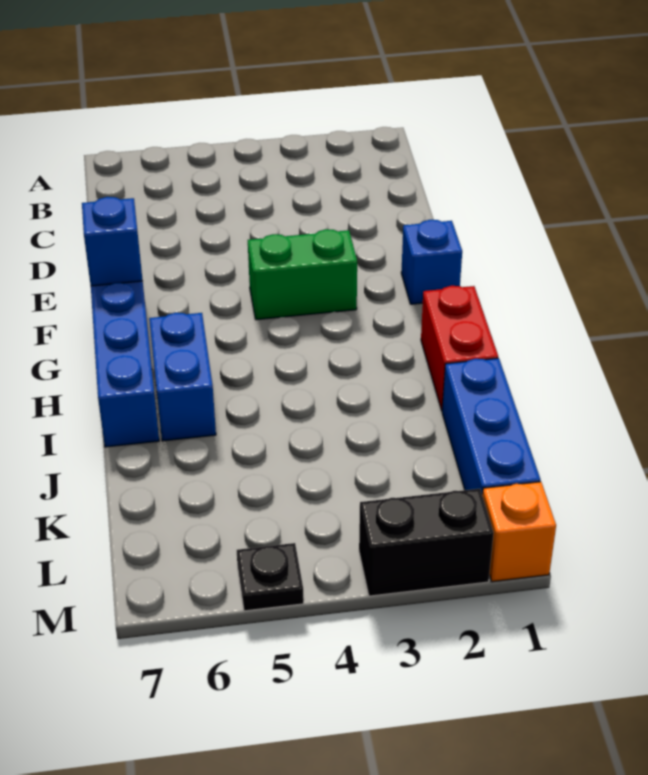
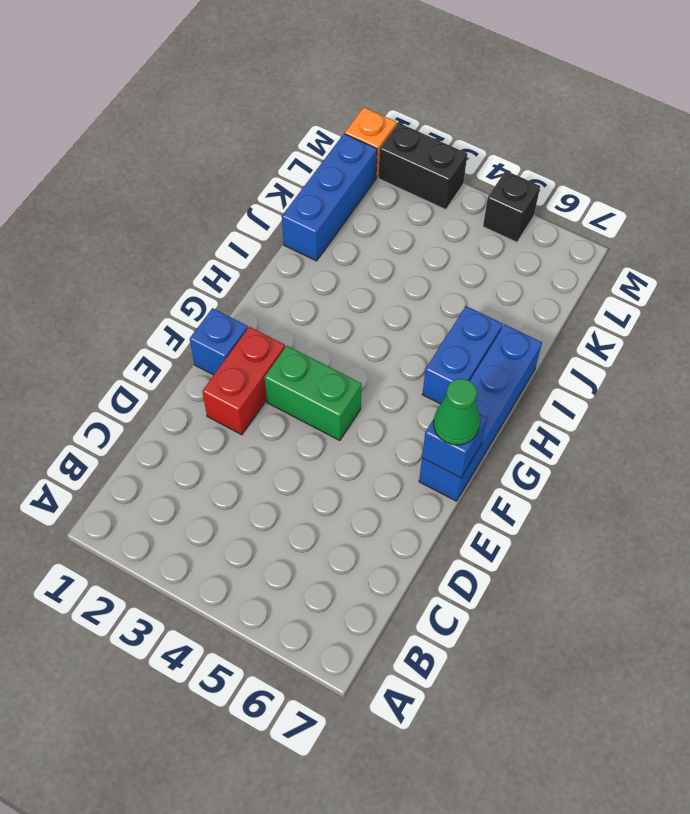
none -> green cone F7 level 3
red brick H1:I1 level 1 -> red brick E2:F2 level 1
black plate M5 level 1 -> black brick M5 level 1

